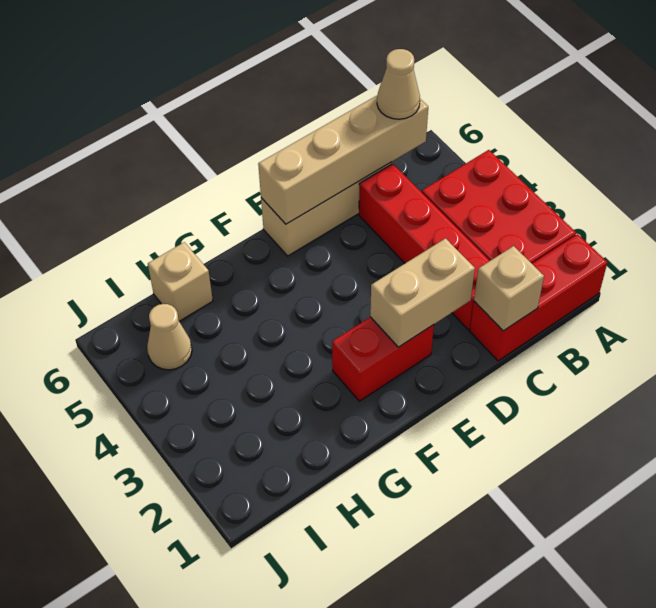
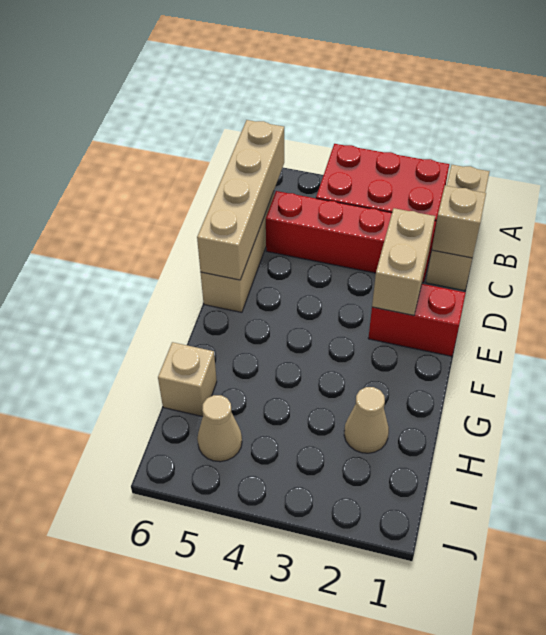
red brick A1:C1 level 1 -> tan brick A1:C1 level 1
tan cone B6 level 3 -> tan cone H2 level 1
red brick E2:F2 level 1 -> red brick E1:E2 level 1

